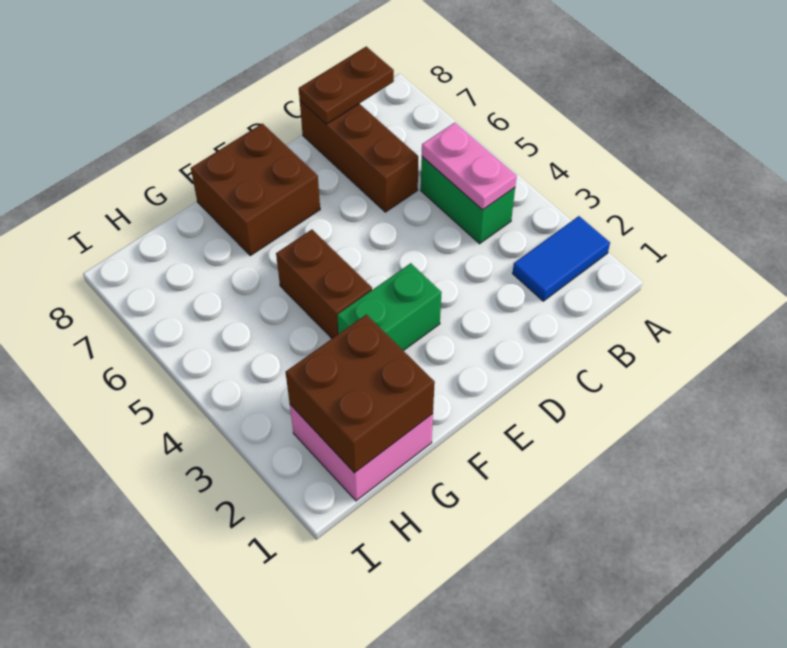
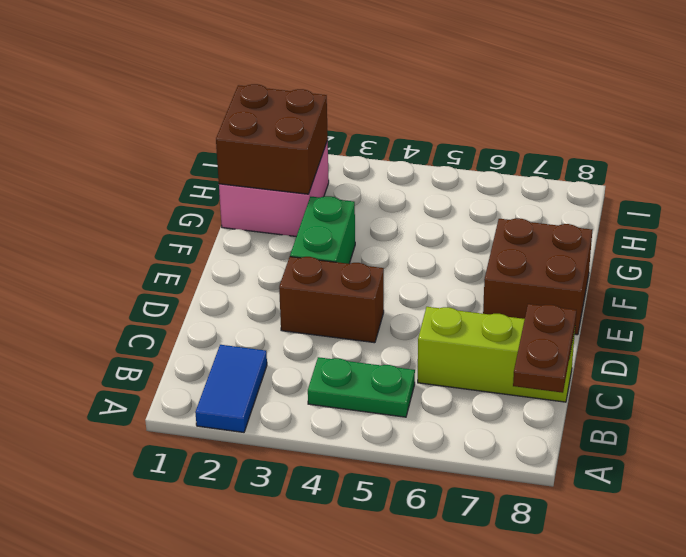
green brick B4:B5 level 1 -> green plate B4:B5 level 1
pink plate B4:B5 level 2 -> none
brown brick C6:C8 level 1 -> lime brick C6:C8 level 1
brown brick F4:F5 level 1 -> brown brick D3:D4 level 1

